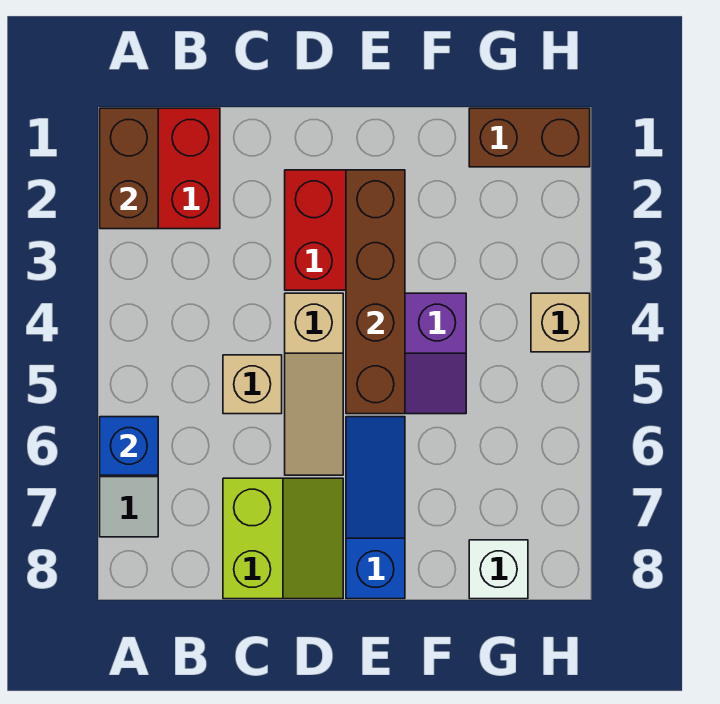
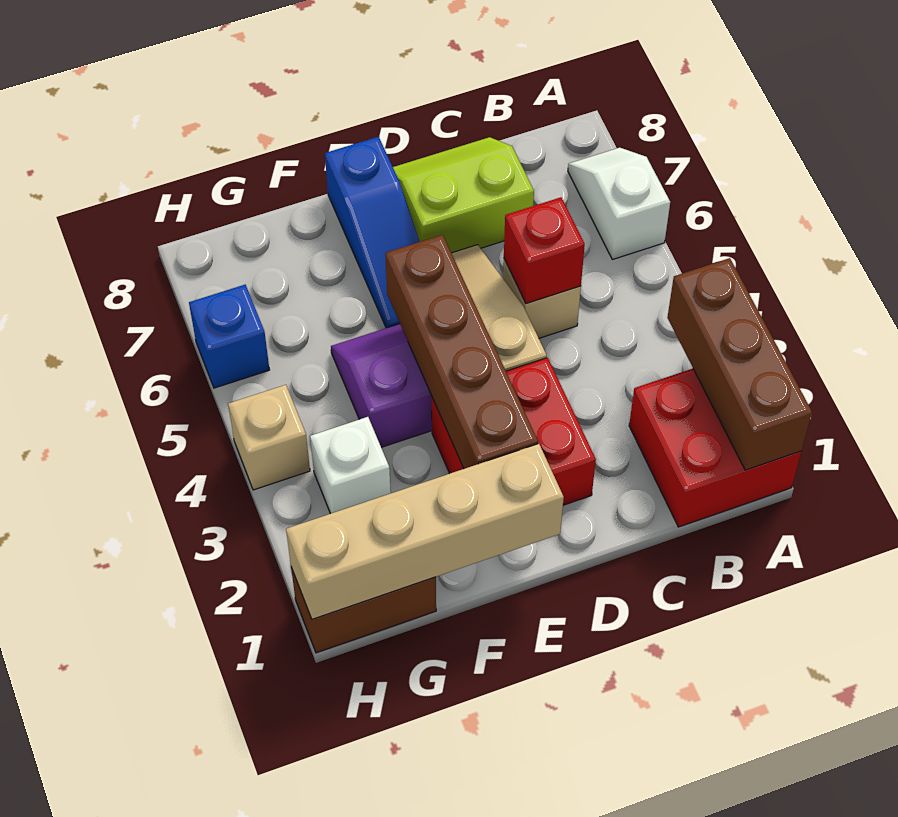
brown brick A1:A2 level 2 -> brown brick A1:A3 level 2
blue brick A6 level 2 -> blue brick H6 level 1
none -> red brick C5 level 2
lime slope C7:D8 level 1 top C -> lime slope C7:D8 level 1 top 7
none -> tan brick E1:H1 level 2
white brick G8 level 1 -> white brick G3 level 1

